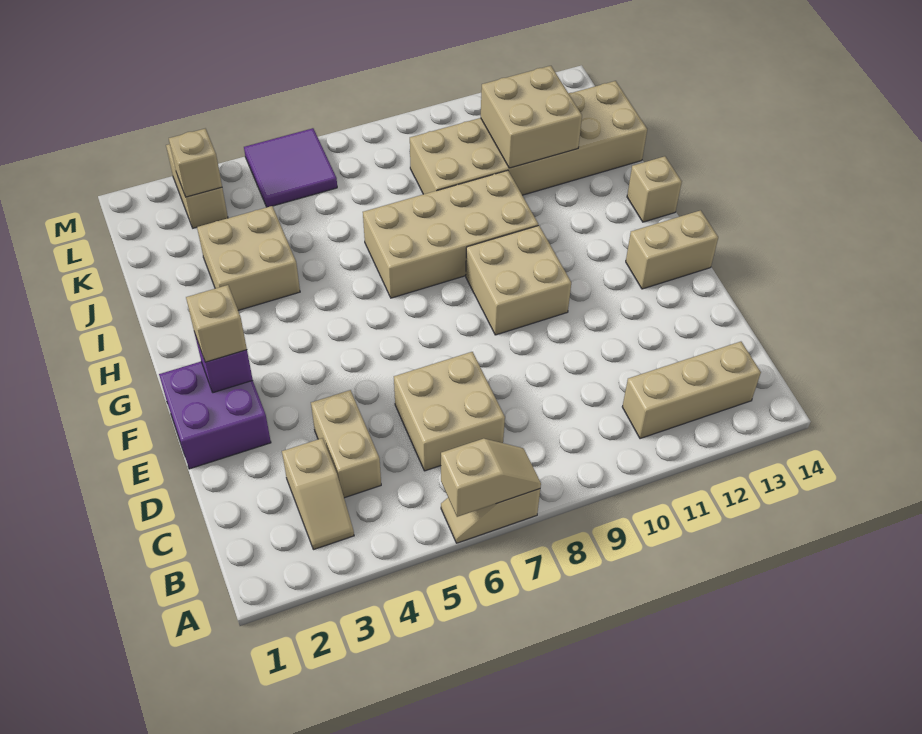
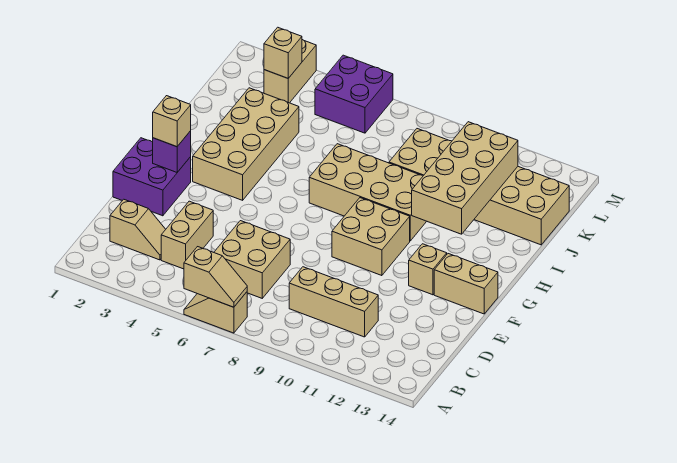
tan slope B3:C3 level 1 top C -> tan slope C2:C3 level 1 top 2
tan brick B11:B13 level 1 -> tan brick C9:C11 level 1
tan brick H14 level 1 -> tan brick F12 level 1
tan brick I3:J4 level 1 -> tan brick G3:J4 level 1
tan brick J11:K12 level 2 -> tan brick H11:K12 level 2
purple tile L5:M6 level 1 -> purple brick L5:M6 level 1

